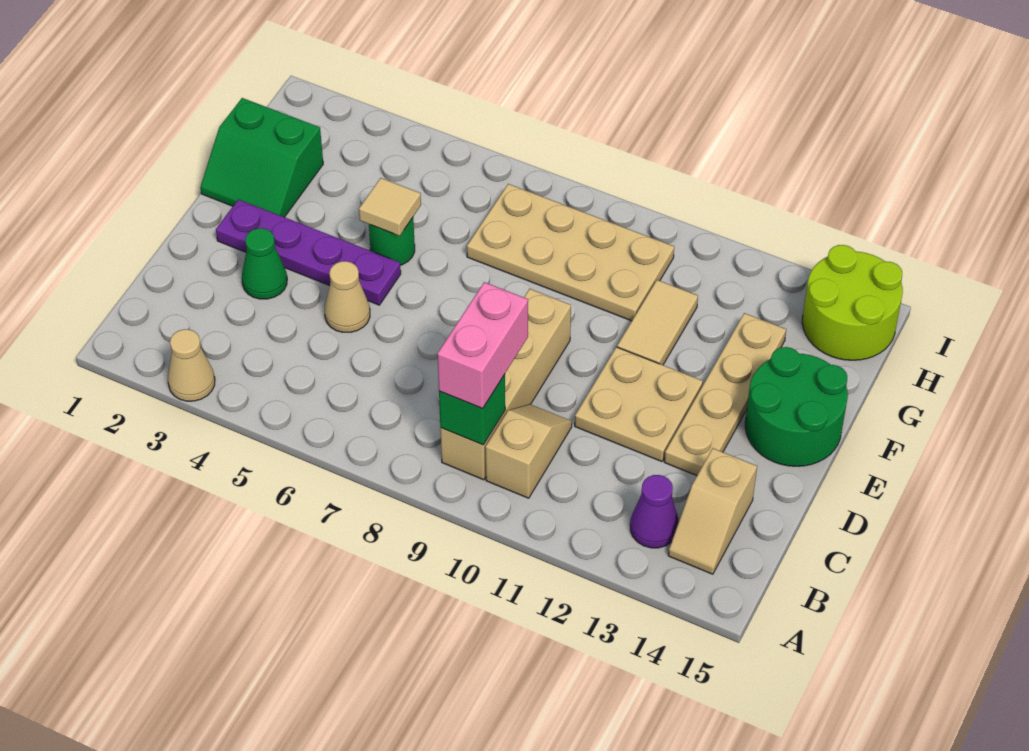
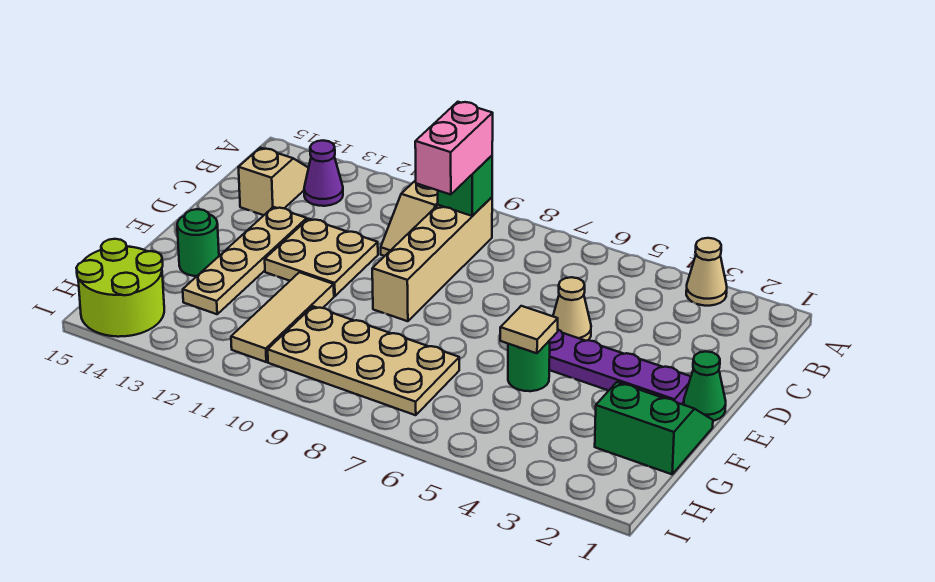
green cone D3 level 1 -> green cone E1 level 1
green round brick E14:F15 level 1 -> green round brick F14 level 1
tan tile F11:G11 level 1 -> tan tile F11:H11 level 1

